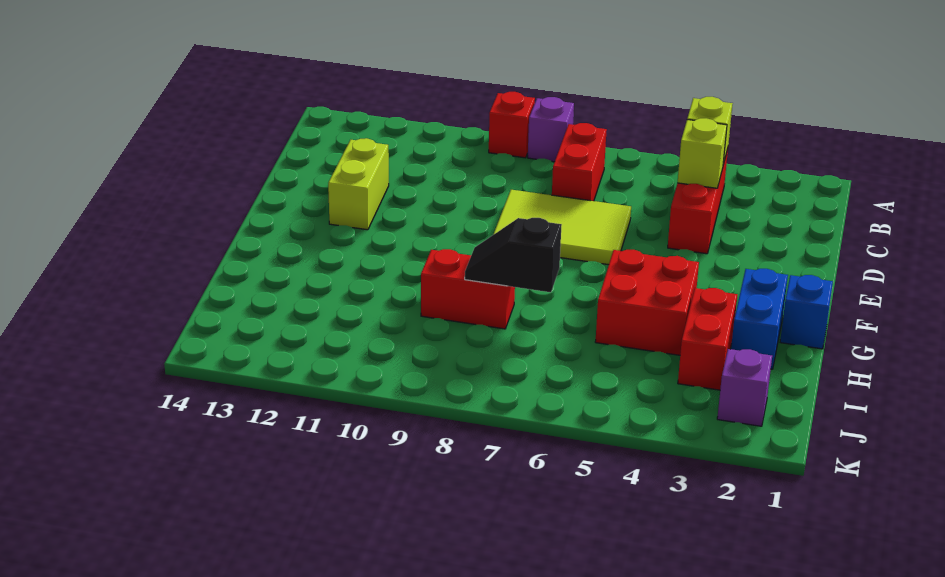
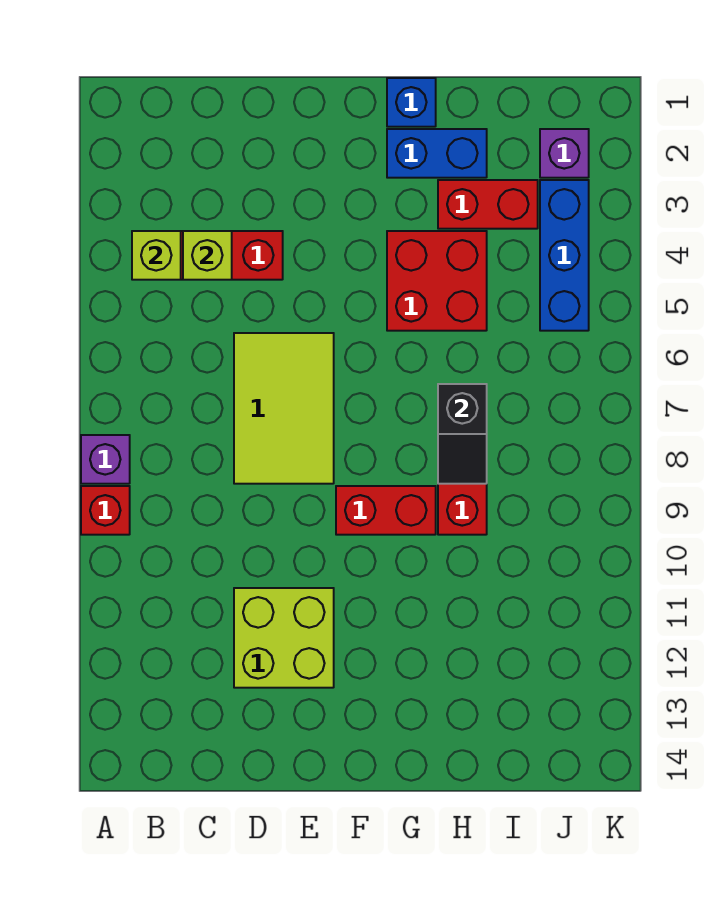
red brick B7:C7 level 1 -> red brick F9:G9 level 1
lime brick D12:E12 level 1 -> lime brick D11:E12 level 1
none -> blue brick J3:J5 level 1

